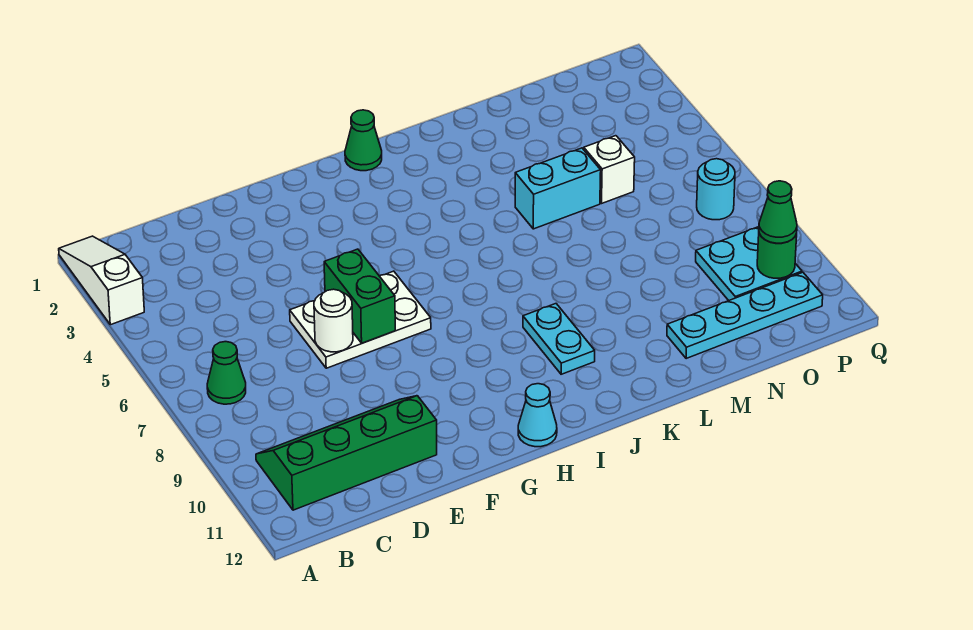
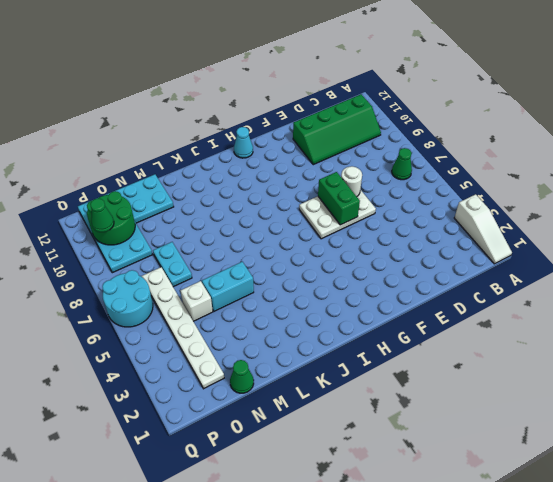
green cone I1 level 1 -> green cone N1 level 1
cyan plate J9:J10 level 1 -> cyan plate N7:N8 level 1
cyan plate M11:P11 level 1 -> cyan plate M11:P12 level 1
none -> white plate O2:O7 level 1
cyan round brick P7 level 1 -> cyan round brick P6:Q7 level 1
green round brick P10 level 2 -> green round brick O10:P11 level 2

